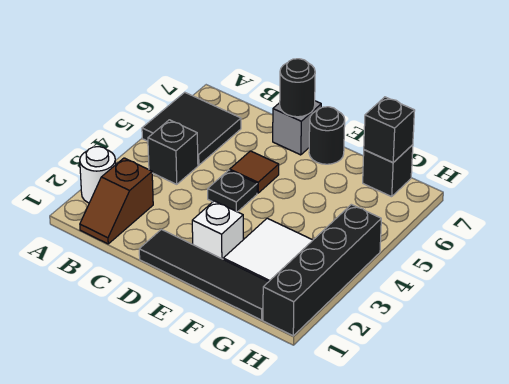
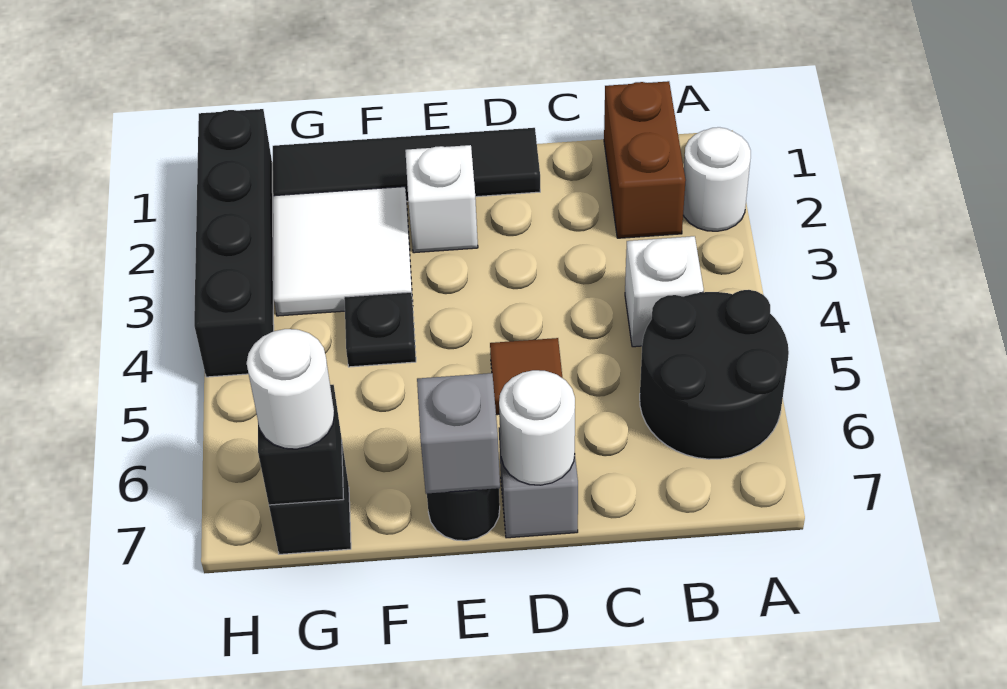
black tile A5:B6 level 1 -> black round brick A5:B6 level 1
brown slope B1:B2 level 1 top 2 -> brown brick B1:B2 level 1
black brick B4 level 1 -> white brick B4 level 1
black plate D4 level 1 -> black plate F4 level 1
black round brick D7 level 2 -> white round brick D7 level 2
none -> grey brick E7 level 2
none -> white round brick G7 level 3

